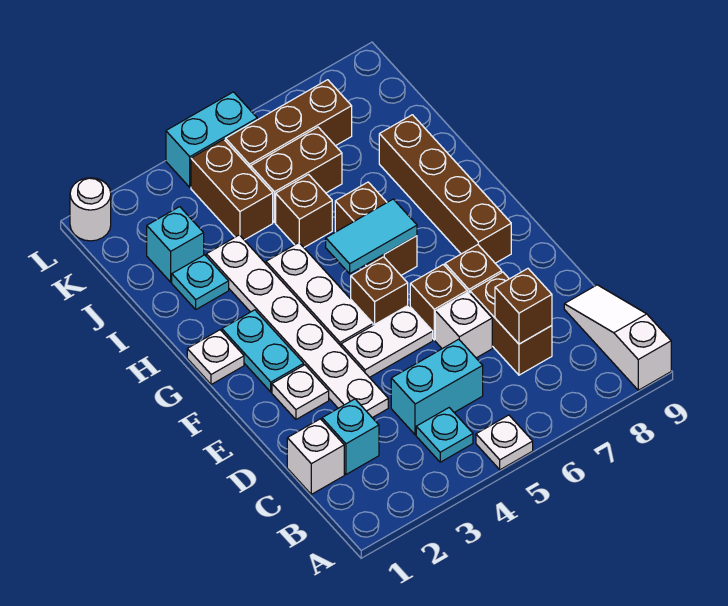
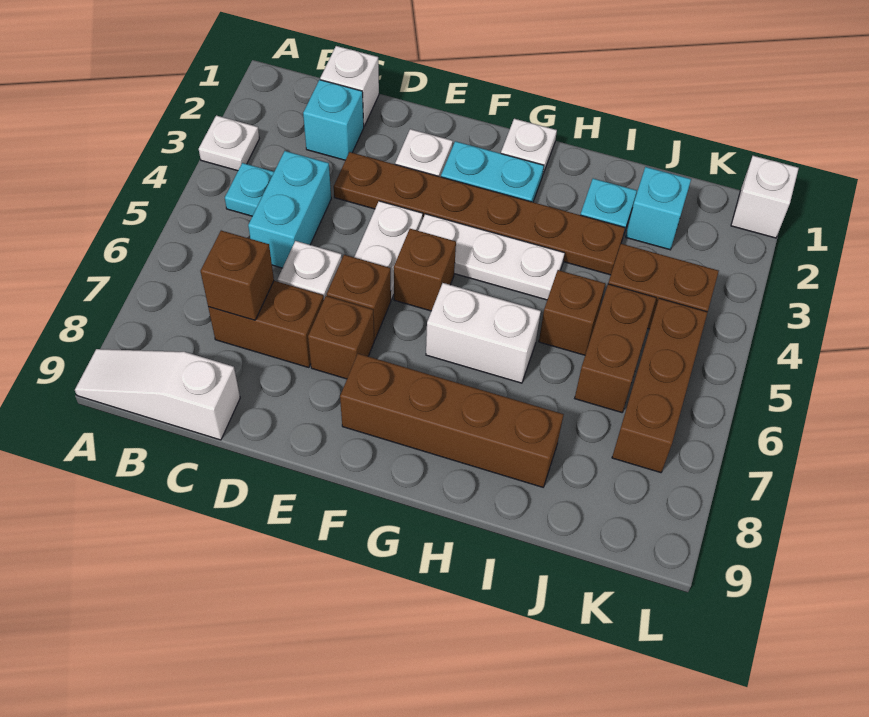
white plate A5 level 1 -> white plate A3 level 1
white slope A9:C9 level 1 top A -> white slope A9:C9 level 1 top C
white plate D3:I3 level 1 -> brown plate D3:I3 level 1
cyan tile G5:G6 level 2 -> none
brown brick G6:H6 level 1 -> white brick G6:H6 level 1
white round brick L1 level 1 -> white brick L1 level 1
cyan brick L4:L5 level 1 -> none

